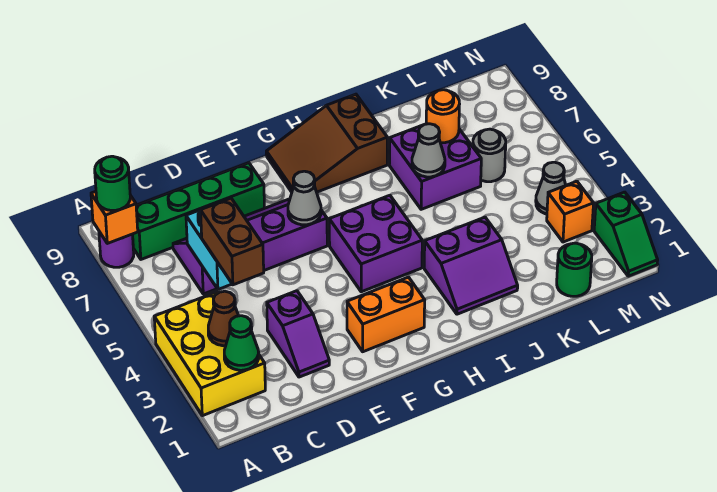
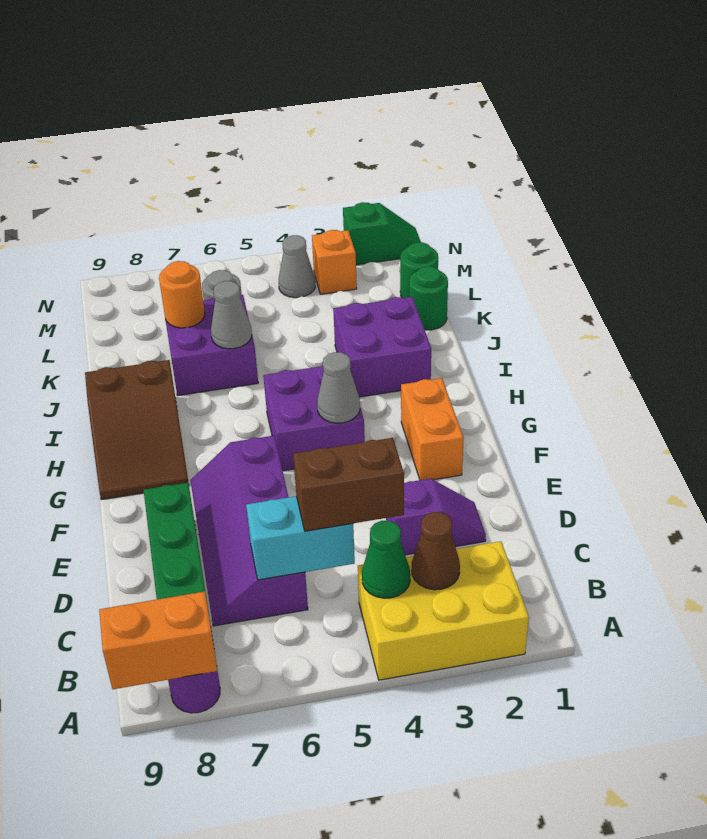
orange brick A8 level 2 -> orange brick A8:A9 level 2
green round brick A8 level 3 -> green round brick K1 level 1
green cone B2 level 2 -> green cone B4 level 2
grey cone F6 level 2 -> grey cone G4 level 2
purple slope I2:J3 level 1 top 3 -> purple brick I2:J3 level 1

